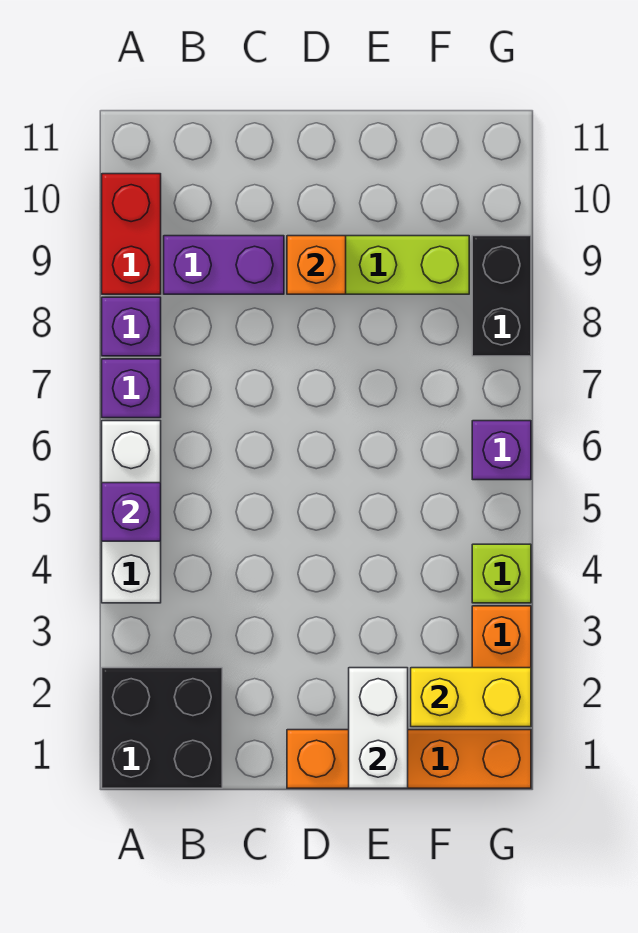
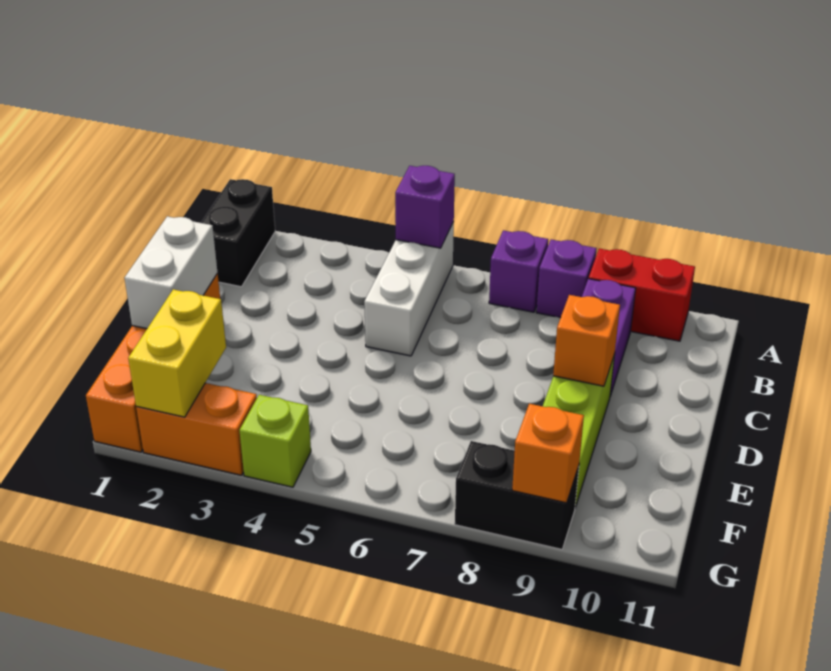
black brick A1:B2 level 1 -> black brick A1:B1 level 1
white brick A4:A6 level 1 -> white brick A5:C5 level 1
white brick E1:E2 level 2 -> white brick D1:E1 level 2
purple brick G6 level 1 -> none
none -> orange brick G9 level 2

